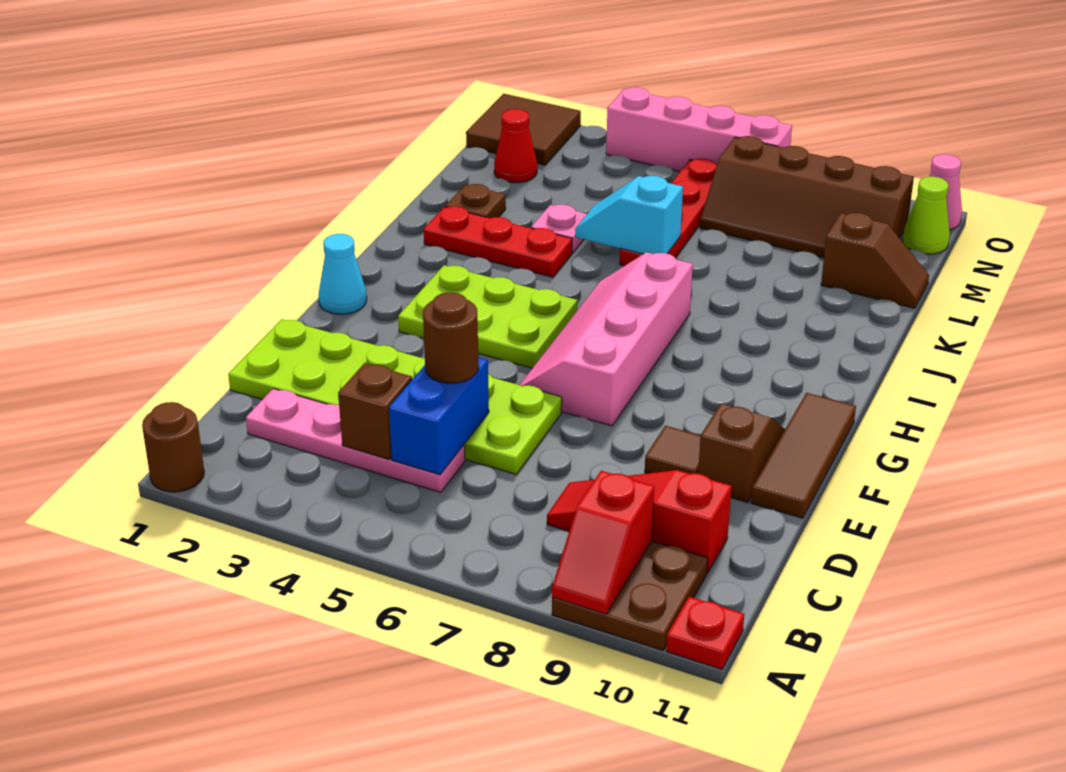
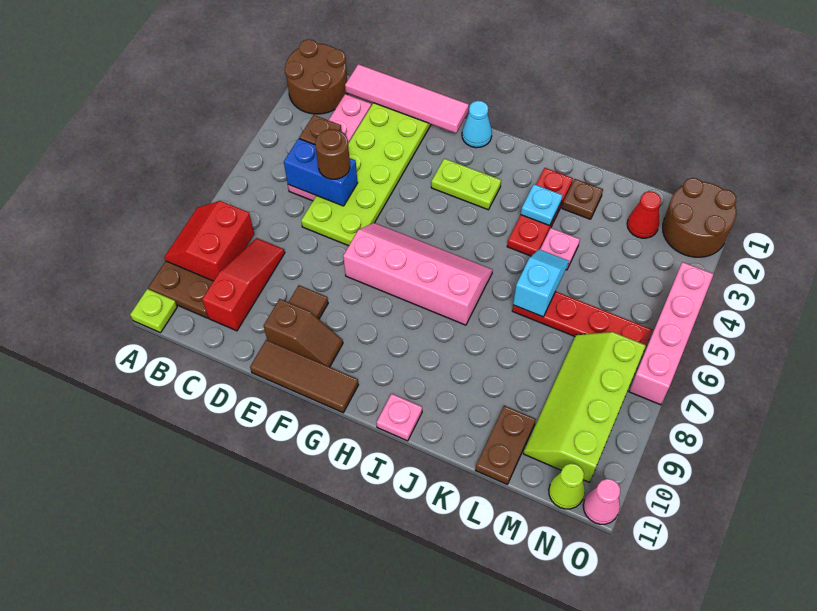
brown round brick A1 level 1 -> brown round brick A1:B2 level 1
red slope A9:B9 level 2 top B -> red slope A8:B9 level 2 top B
red plate A11 level 1 -> lime plate A11 level 1
none -> pink tile C1:F1 level 2
lime plate G3:H5 level 1 -> lime plate G3:H3 level 1
none -> pink plate I11 level 1
none -> cyan plate J3 level 2
brown slope L10:L11 level 1 top 10 -> brown plate L10:L11 level 1
brown slope M7:N10 level 1 top N -> lime slope M7:N10 level 1 top N
brown tile N1:O2 level 1 -> brown round brick N1:O2 level 1

